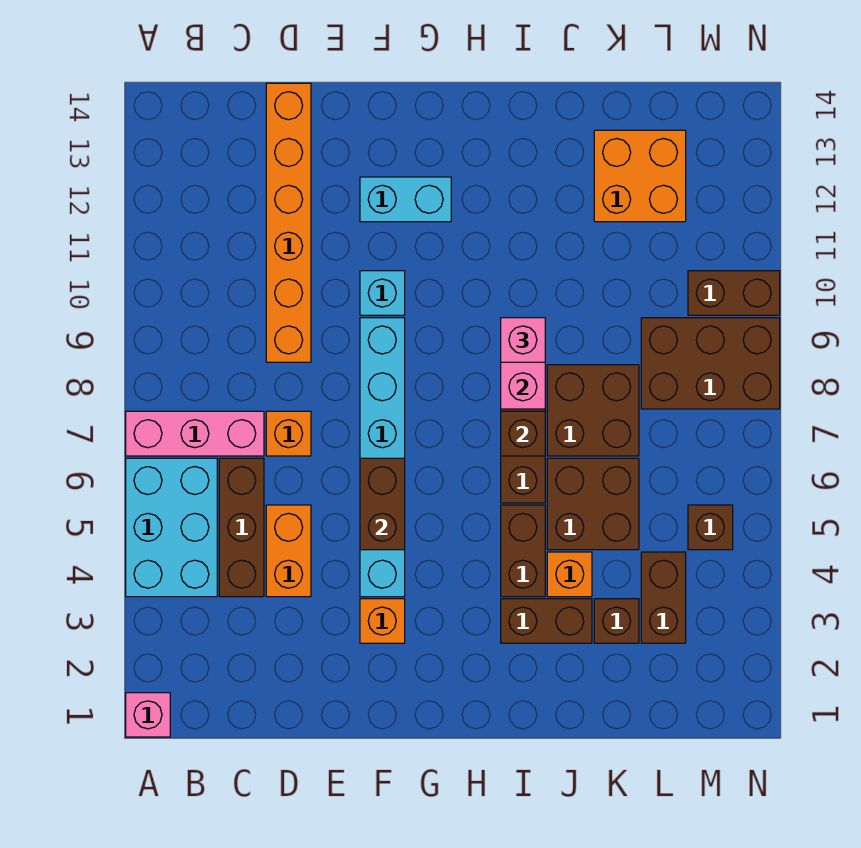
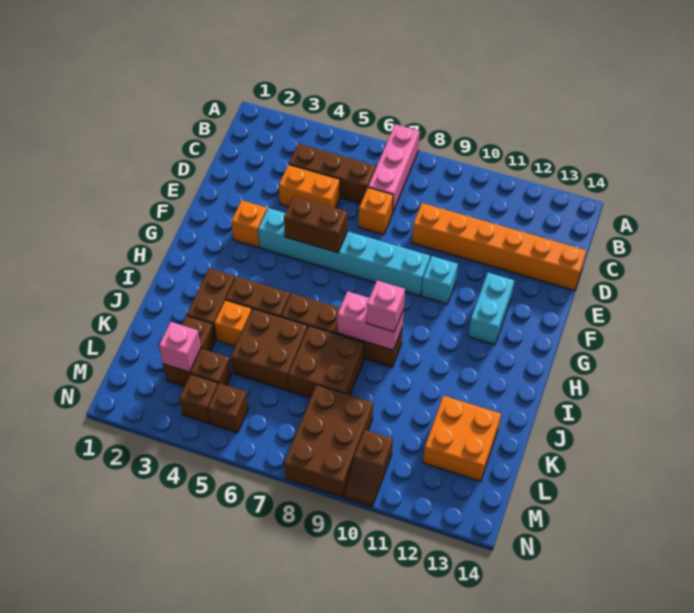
pink brick A1 level 1 -> pink brick L3 level 2
cyan brick A4:B6 level 1 -> none
brown brick I7 level 2 -> brown brick M4 level 1
brown brick M10:N10 level 1 -> brown slope M10:N10 level 1 top M

